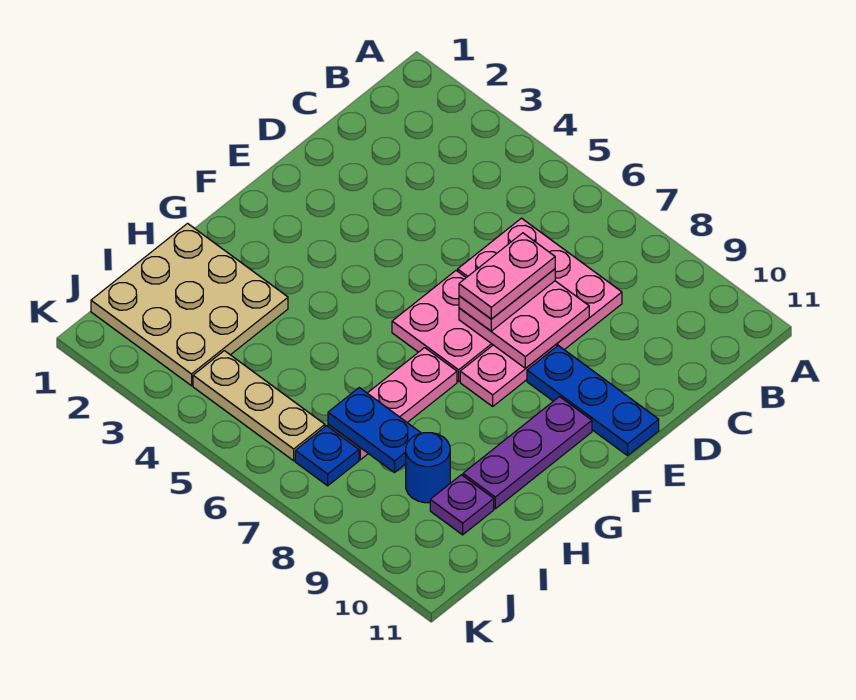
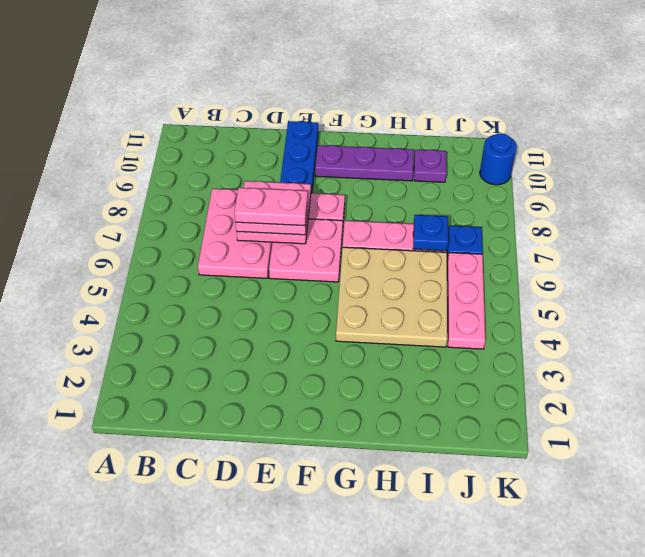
tan plate H1:J3 level 1 -> tan plate G4:I6 level 1
blue plate I7:I8 level 2 -> blue plate I7 level 2
blue round brick I9 level 1 -> blue round brick K10 level 1
tan plate J4:J6 level 1 -> pink plate J4:J6 level 1

